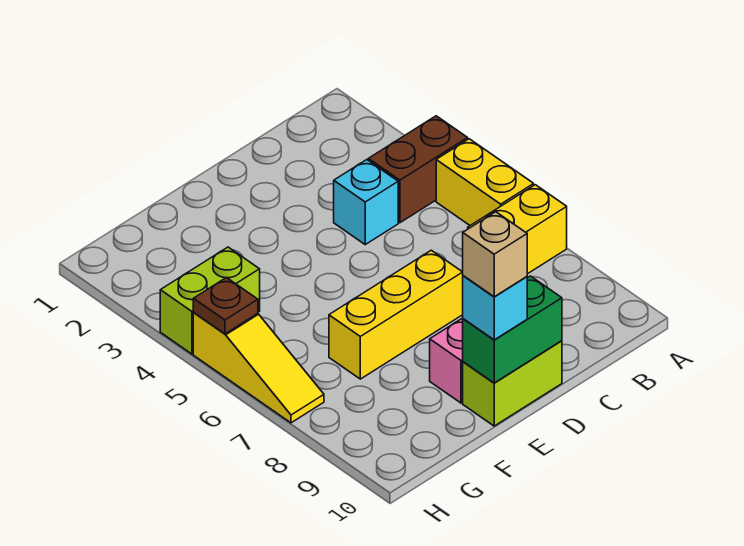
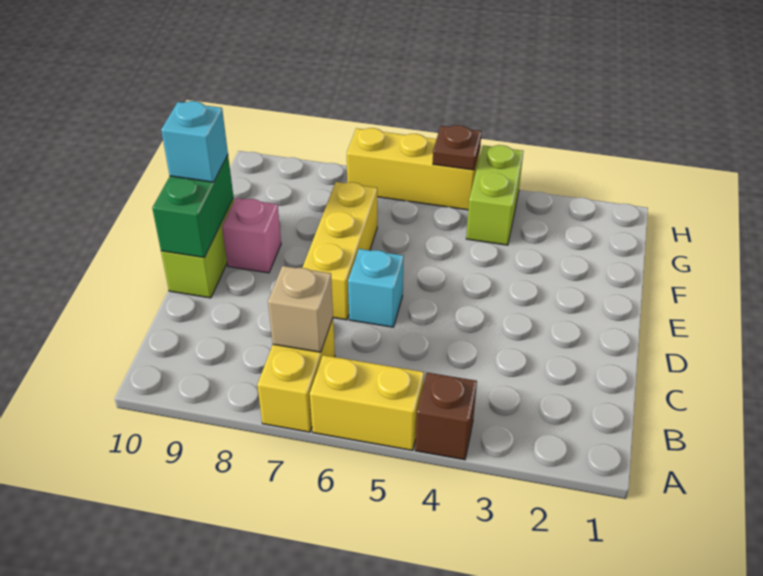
brown brick A4:B4 level 1 -> brown brick A4 level 1
cyan brick C4 level 1 -> cyan brick D6 level 1
tan brick E10 level 4 -> tan brick B7 level 2
yellow slope H5:H7 level 1 top 5 -> yellow brick H5:H7 level 1

